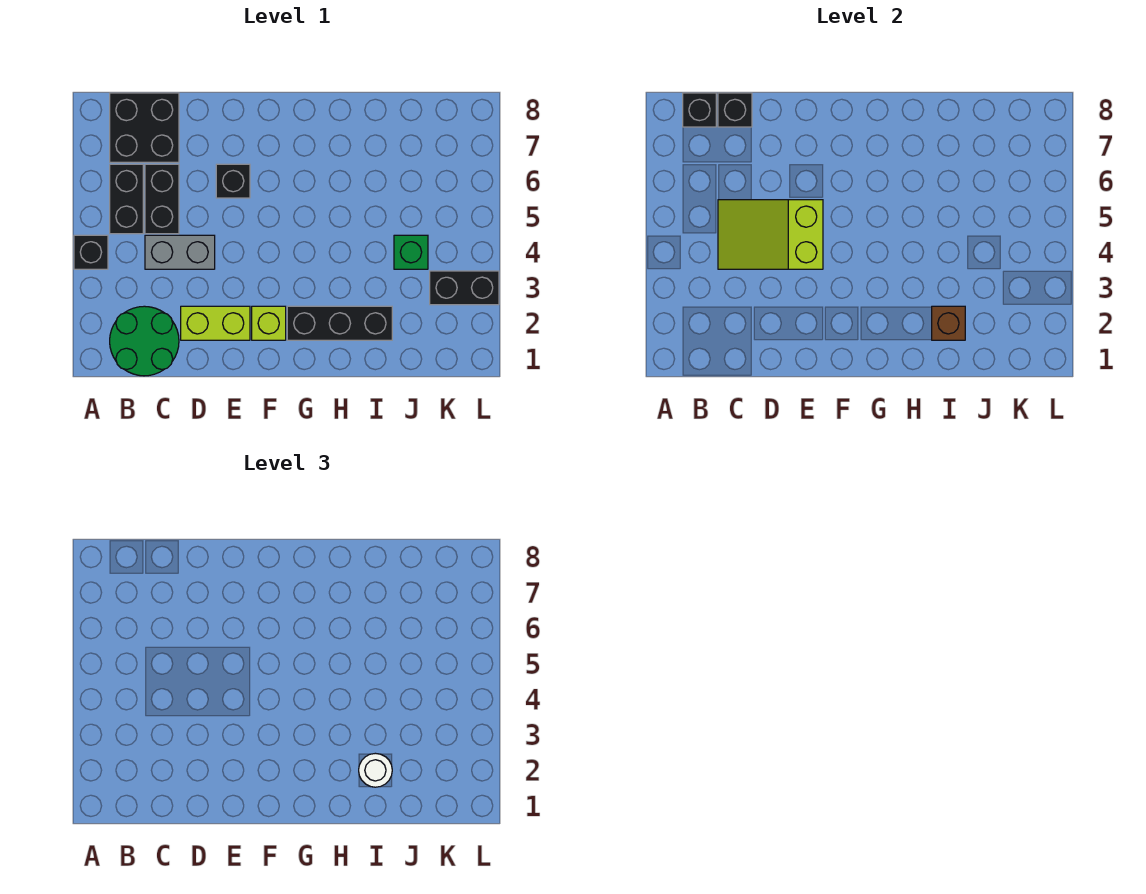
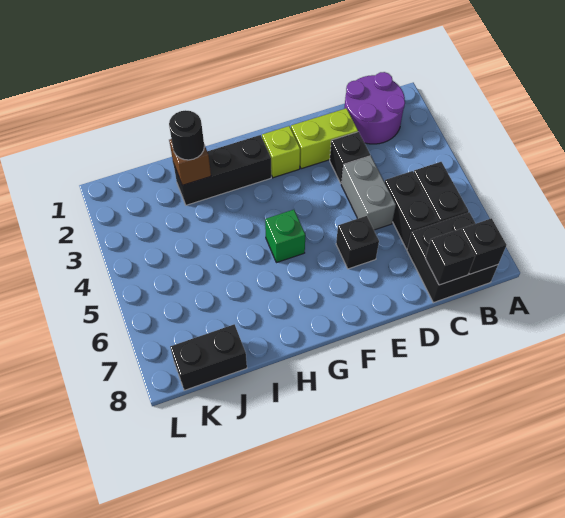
black brick A4 level 1 -> black brick D3 level 1
green round brick B1:C2 level 1 -> purple round brick B1:C2 level 1
grey brick C4:D4 level 1 -> grey brick D4:D5 level 1
lime slope C4:E5 level 2 top E -> none
white round brick I2 level 3 -> black round brick I2 level 3
green brick J4 level 1 -> green brick G5 level 1
black brick K3:L3 level 1 -> black brick J8:K8 level 1

